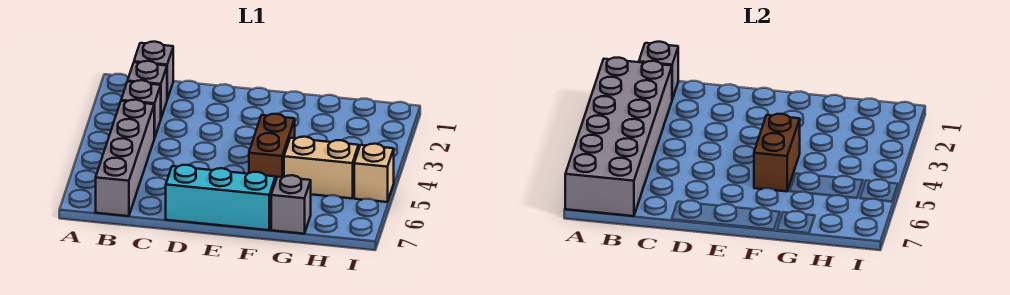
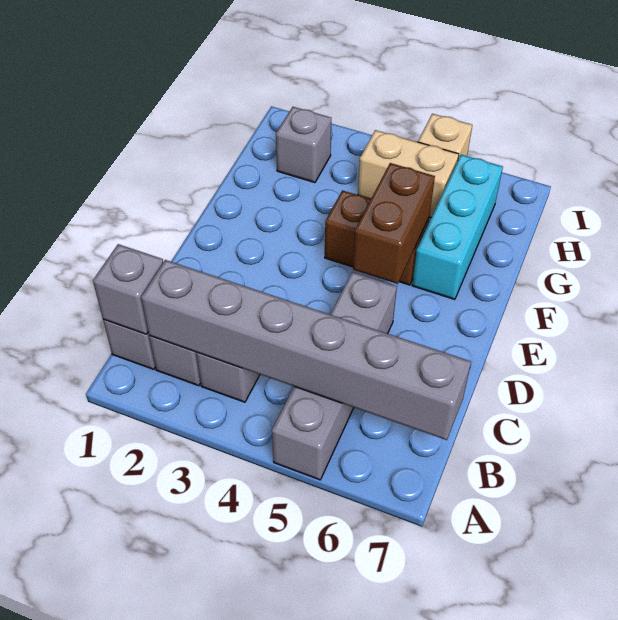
grey brick A2:B7 level 2 -> grey brick B2:B7 level 2
grey brick B4:B7 level 1 -> grey brick A5:D5 level 1
cyan brick D7:F7 level 1 -> cyan brick F6:H6 level 1
brown brick F4:F5 level 2 -> brown brick E5:F5 level 2
tan brick G5:H5 level 1 -> tan brick H4:H5 level 1
grey brick G7 level 1 -> grey brick H2 level 1

